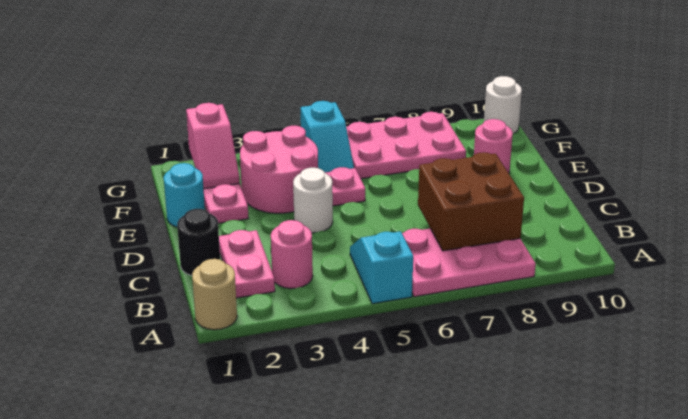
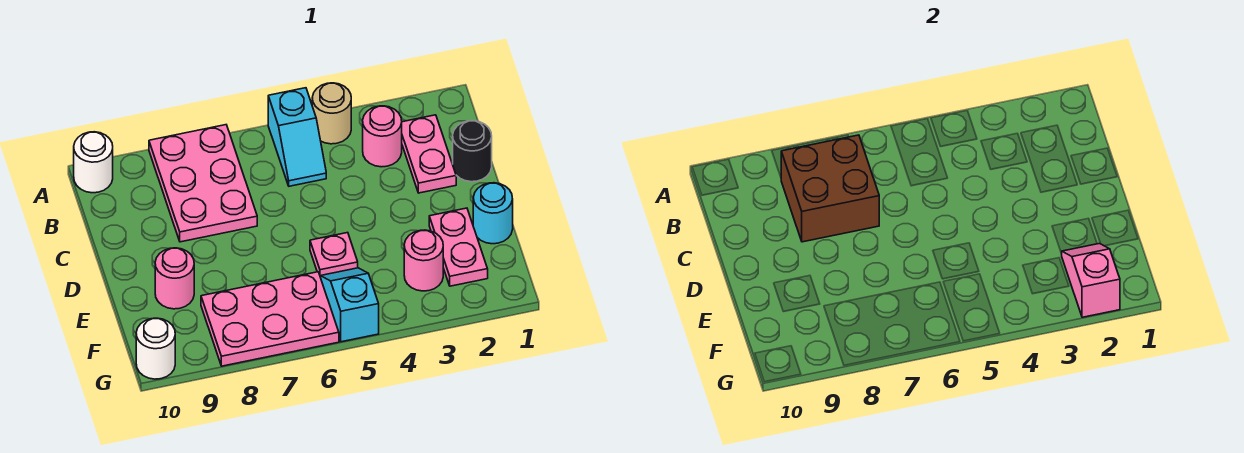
tan round brick A1 level 1 -> tan round brick A4 level 1
pink plate A6:B8 level 1 -> pink plate A7:C8 level 1
white round brick D4 level 1 -> white round brick A10 level 1
pink round brick E3:F4 level 1 -> pink round brick F3 level 1

